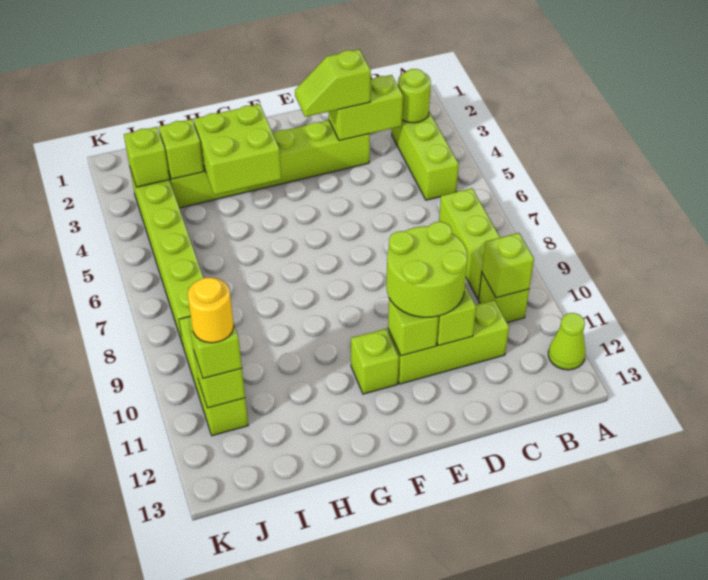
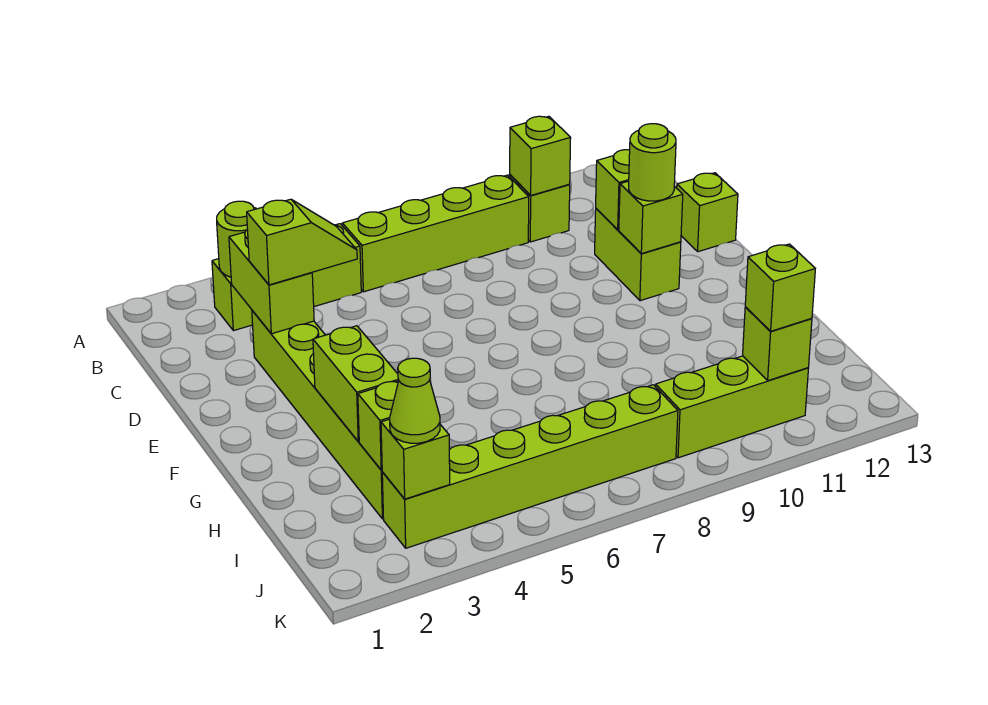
lime cone A12 level 1 -> lime cone J3 level 3
lime brick B7:B9 level 1 -> lime brick B6:B9 level 1
lime brick C11:E11 level 1 -> lime brick D11:E11 level 1
lime slope D3:E3 level 3 top D -> lime slope D3:D4 level 3 top 3
lime round brick D10:E11 level 3 -> lime round brick E11 level 3
lime brick F11 level 1 -> lime brick D13 level 1
lime brick G3:H4 level 2 -> lime brick G3:H3 level 2
yellow round brick J11 level 4 -> none

